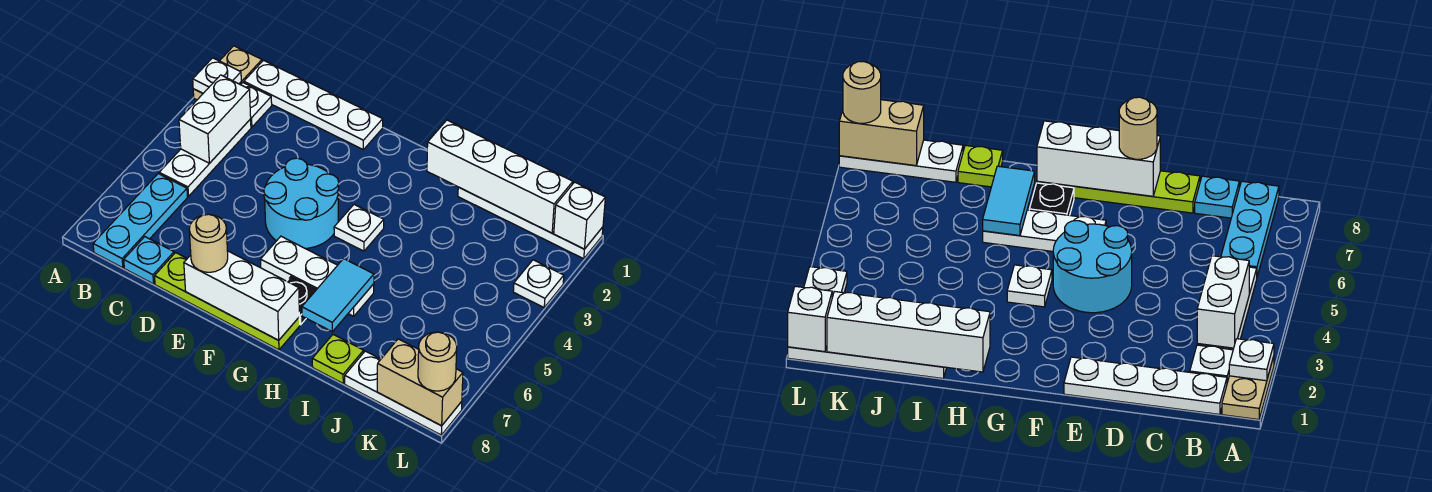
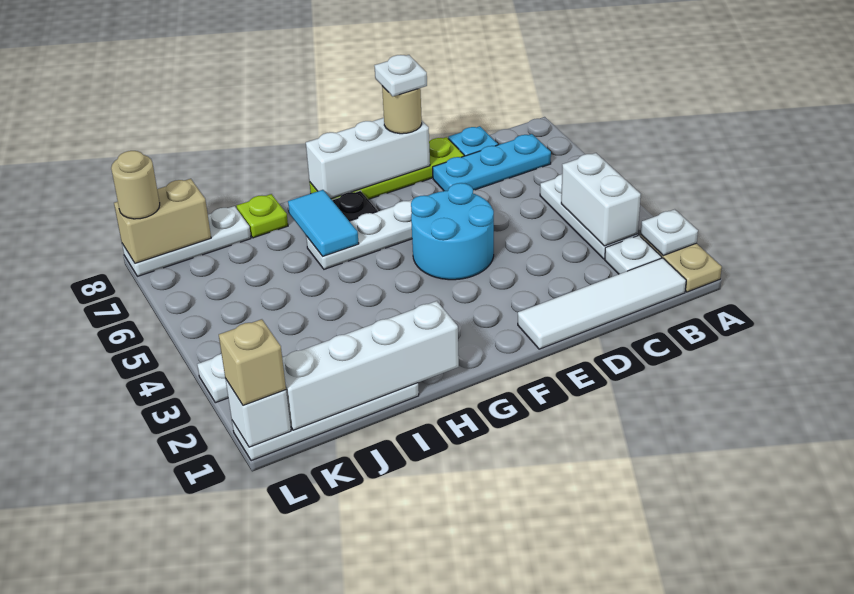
white plate B1:E1 level 1 -> white tile B1:E1 level 1
cyan plate B6:B8 level 1 -> cyan plate B7:D7 level 1
white plate G4 level 1 -> white plate E8 level 4
none -> tan brick L1 level 3

